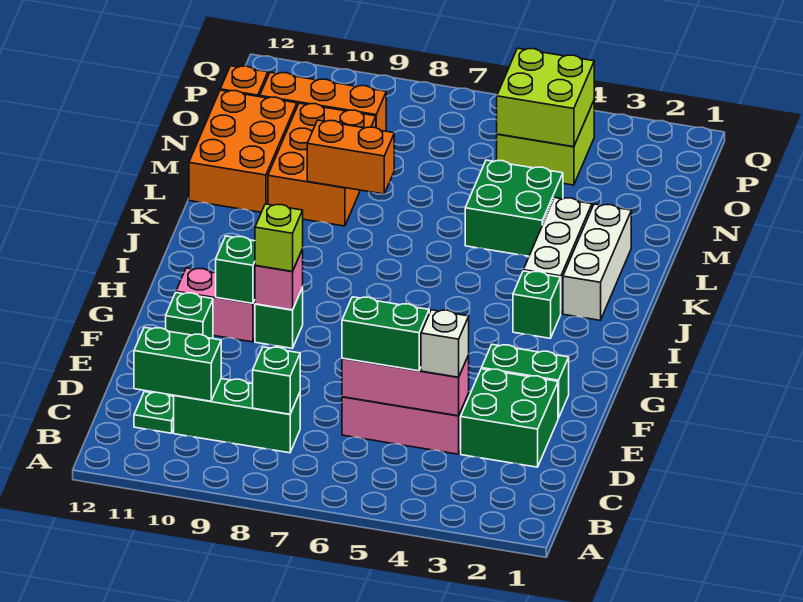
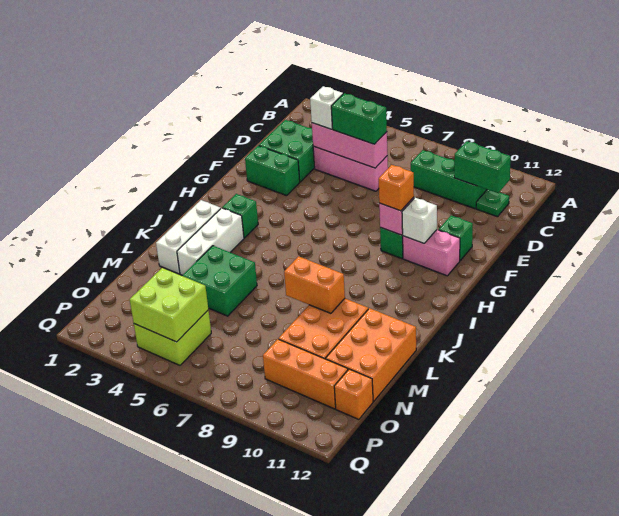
green brick C8 level 2 -> none
lime brick G9 level 3 -> orange brick G9 level 3
green brick G10 level 2 -> white brick G10 level 2

